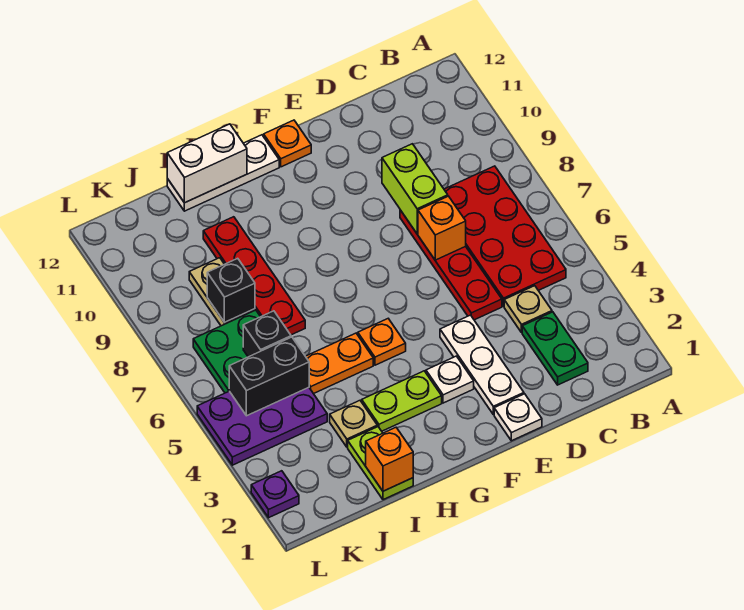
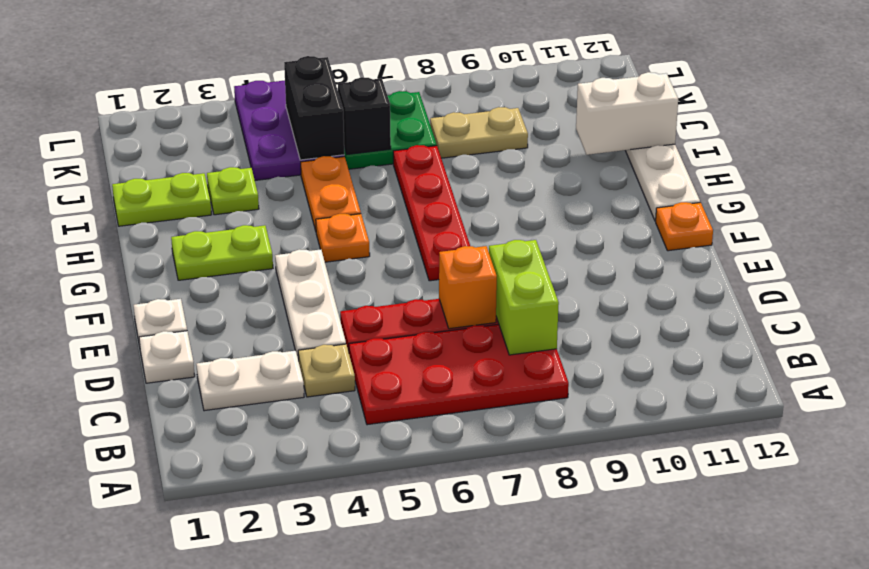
green plate C2:C3 level 1 -> white plate C2:C3 level 1
lime brick D8:D9 level 2 -> lime brick C8:D8 level 2
white plate E2:E4 level 1 -> white plate D4:F4 level 1
white plate F3 level 1 -> white plate D1 level 1
lime plate G3:H3 level 1 -> lime plate G2:G3 level 1
white brick H12:I12 level 2 -> white brick I11:I12 level 2
orange brick I1 level 2 -> none
tan plate I3 level 1 -> lime plate I3 level 1
red plate I7:I10 level 1 -> red plate F7:I7 level 1
black brick J8 level 2 -> none
purple plate L2 level 1 -> none

